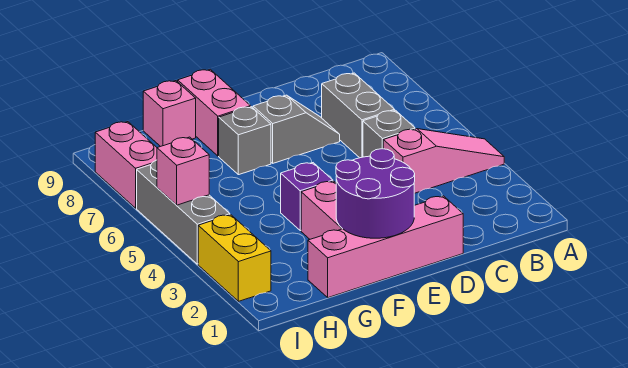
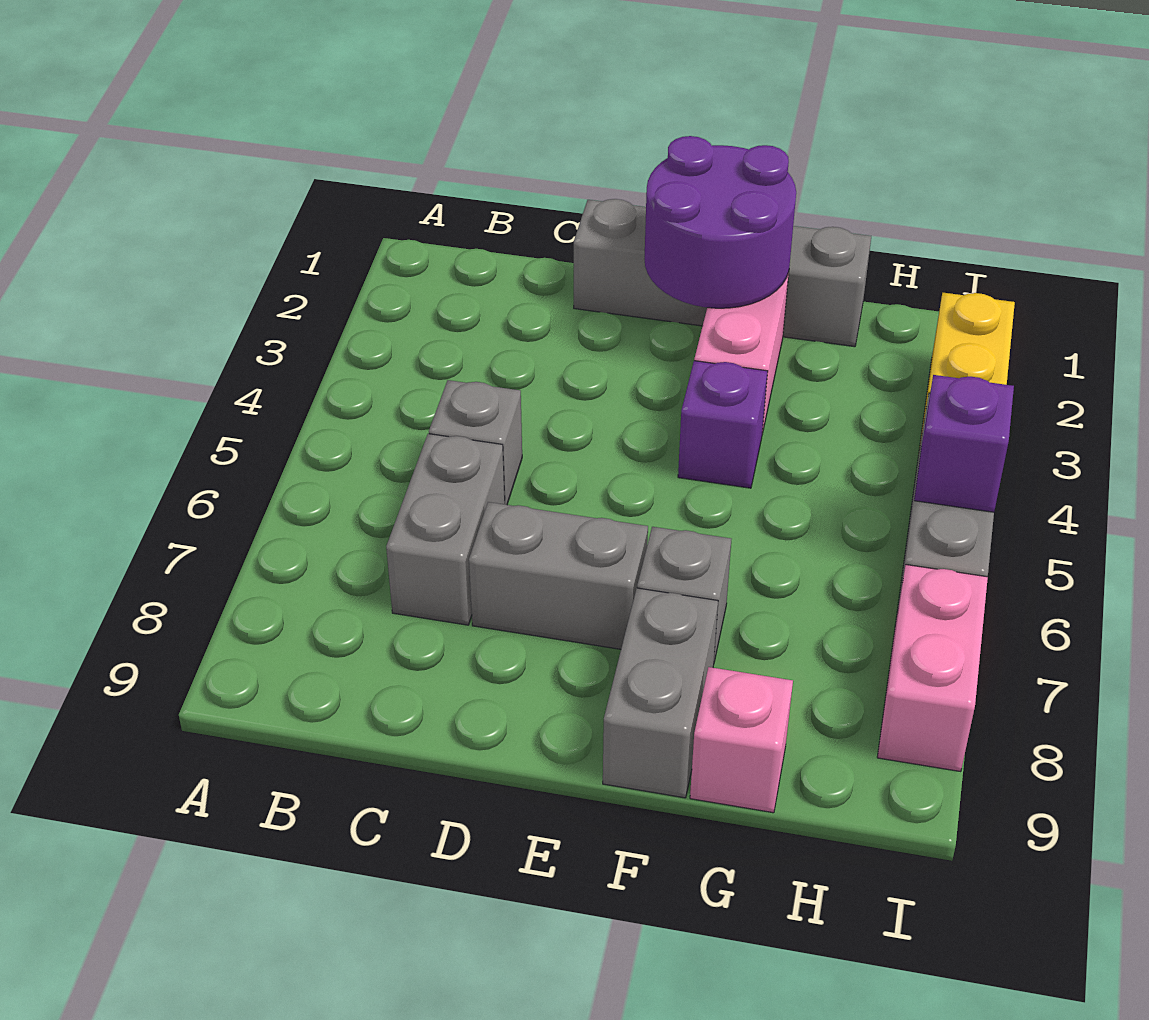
pink slope A4:C4 level 1 top C -> none
pink brick D1:G1 level 1 -> grey brick D1:G1 level 1
grey slope D7:E7 level 1 top E -> grey brick D7:E7 level 1
pink brick F8:F9 level 1 -> grey brick F8:F9 level 1
pink brick I5 level 2 -> purple brick I5 level 2

